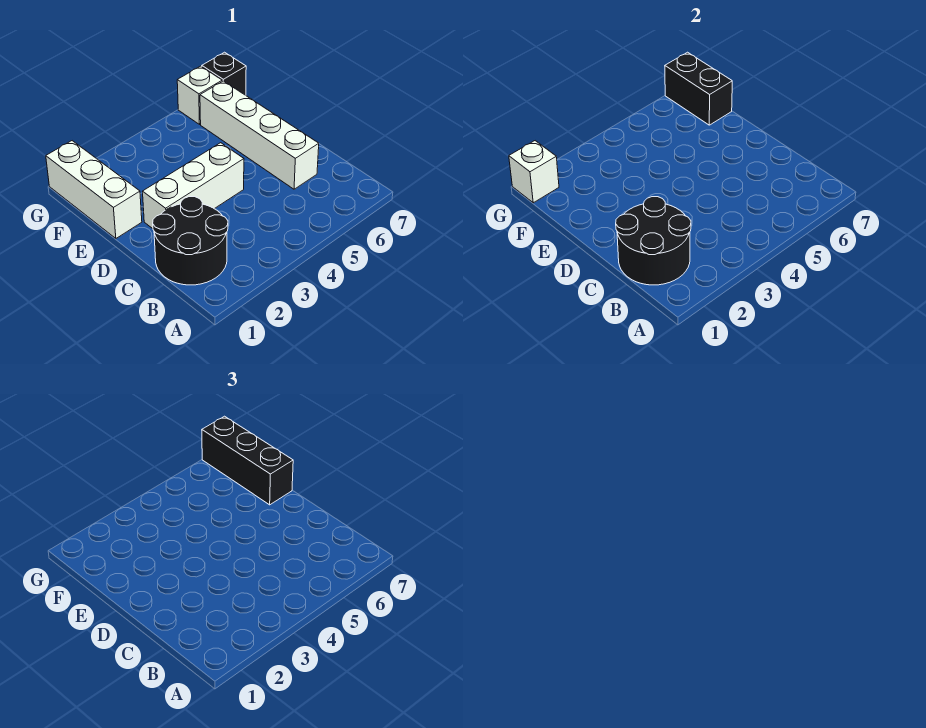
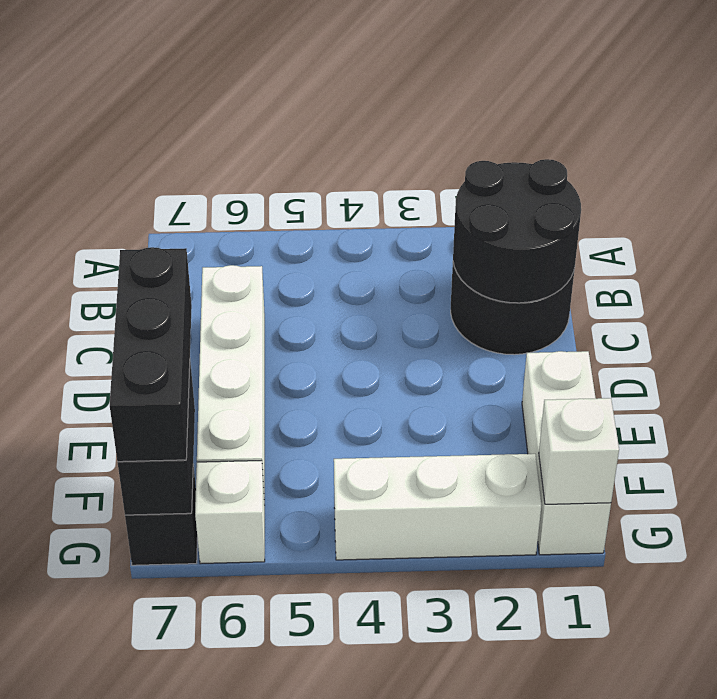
white brick D2:D4 level 1 -> white brick G2:G4 level 1

